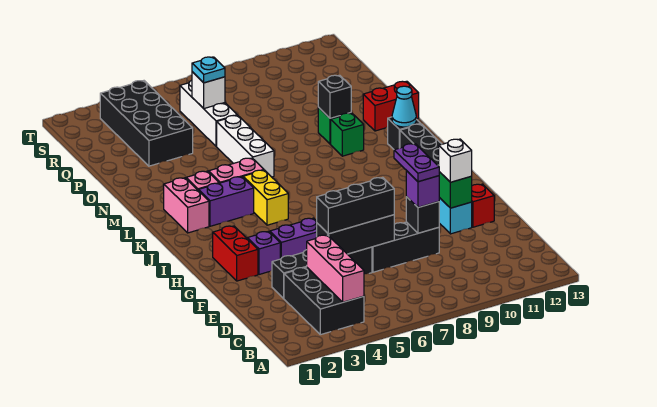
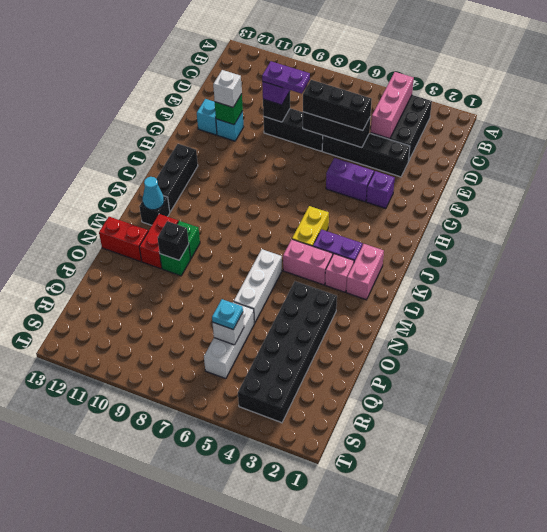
purple plate E9:F9 level 4 -> purple plate E8:E9 level 4
red brick F12 level 1 -> cyan brick F12 level 1
red brick G2:H2 level 1 -> red brick M11:N11 level 1
black brick P3:S4 level 1 -> black brick N3:S4 level 1

